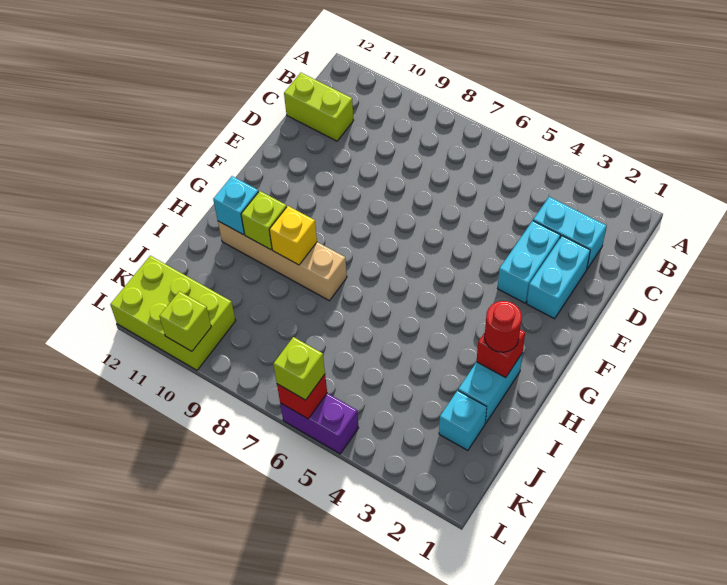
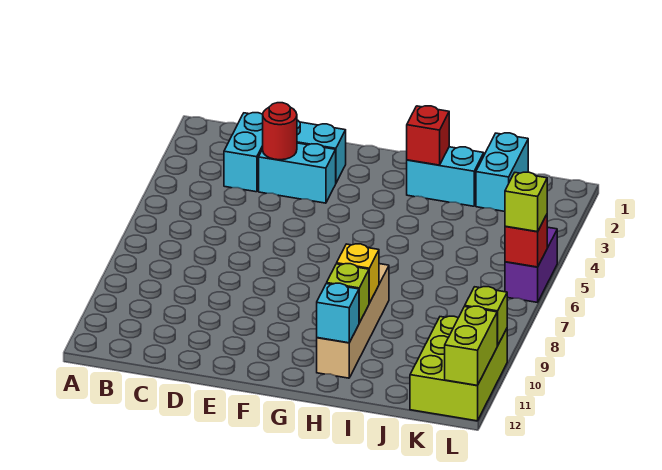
lime brick C11:C12 level 1 -> lime brick L11:L12 level 2
red round brick H2 level 3 -> red round brick D3 level 2
cyan brick J2 level 1 -> cyan brick J1:J2 level 1

